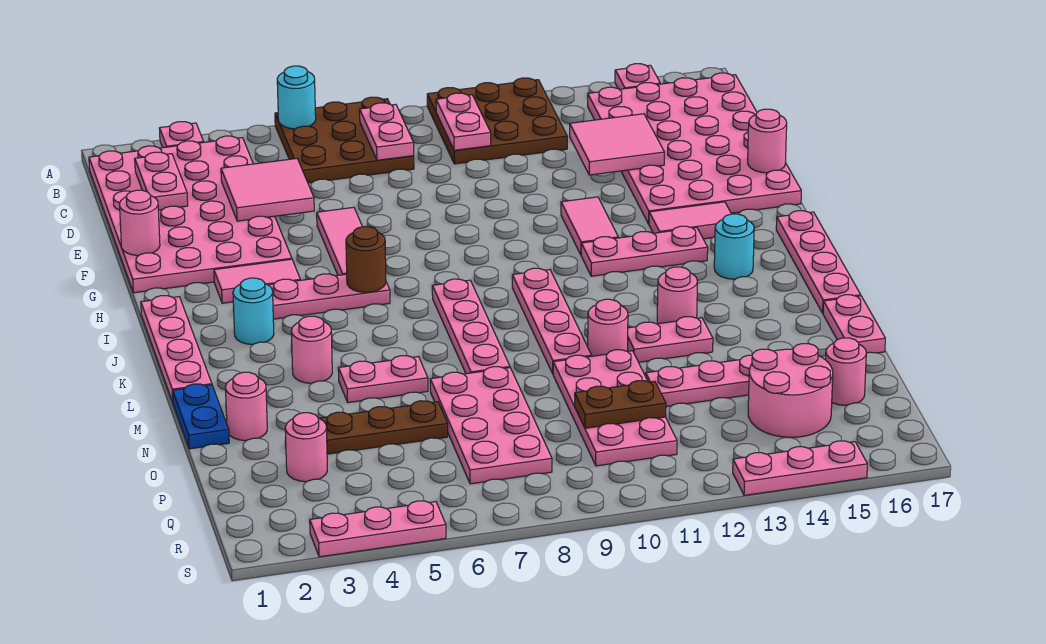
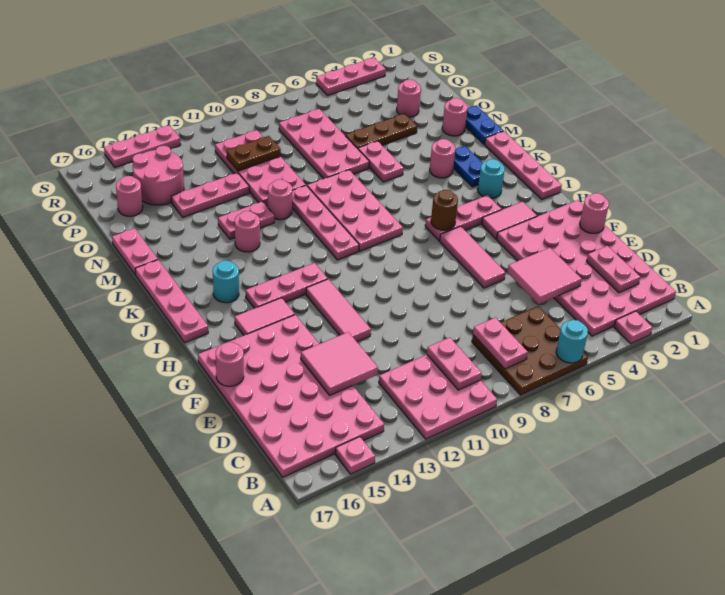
brown plate A10:C12 level 1 -> pink plate A10:C12 level 1
pink tile G12:H12 level 1 -> pink tile F12:H12 level 1
pink plate J8:M8 level 1 -> pink plate J8:M9 level 1
none -> blue plate K3:L3 level 1
pink plate M5:M6 level 1 -> pink plate M6:N6 level 1

